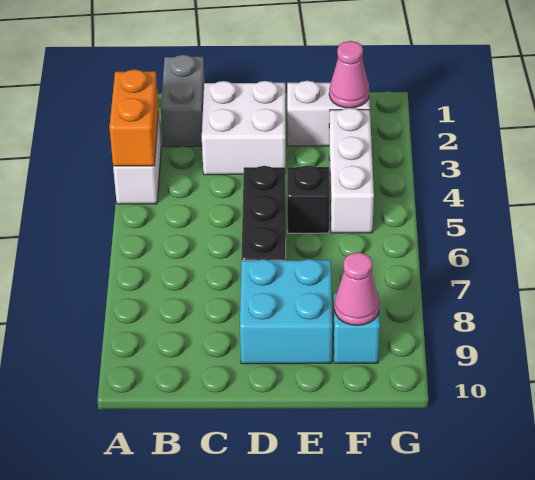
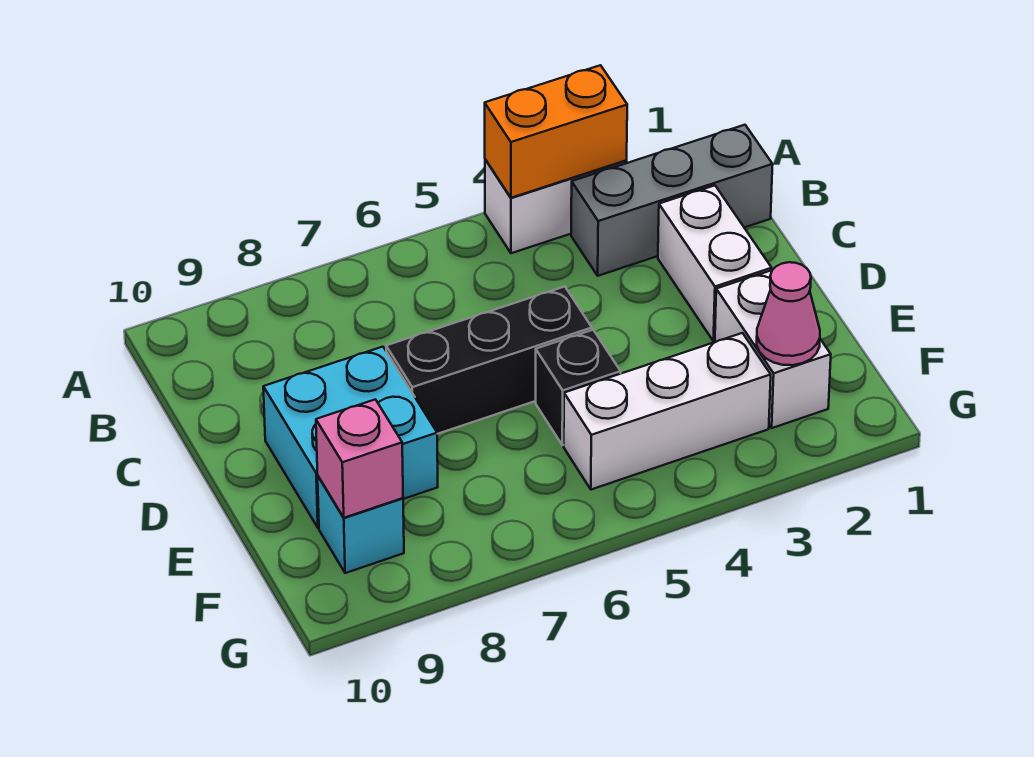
grey brick B1:B2 level 1 -> grey brick B1:B3 level 1
white brick C2:D3 level 1 -> white brick C2:D2 level 1
pink cone F9 level 2 -> pink brick F9 level 2

